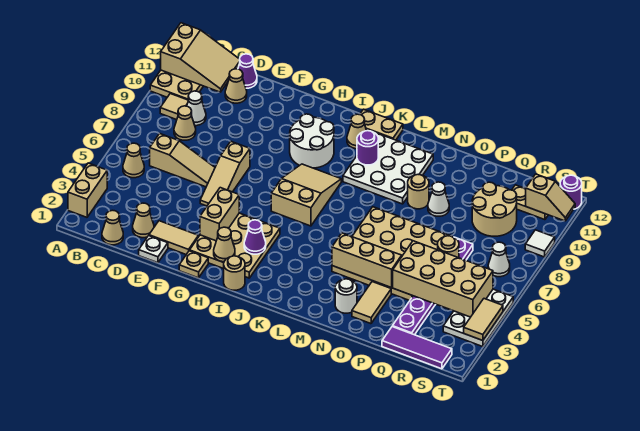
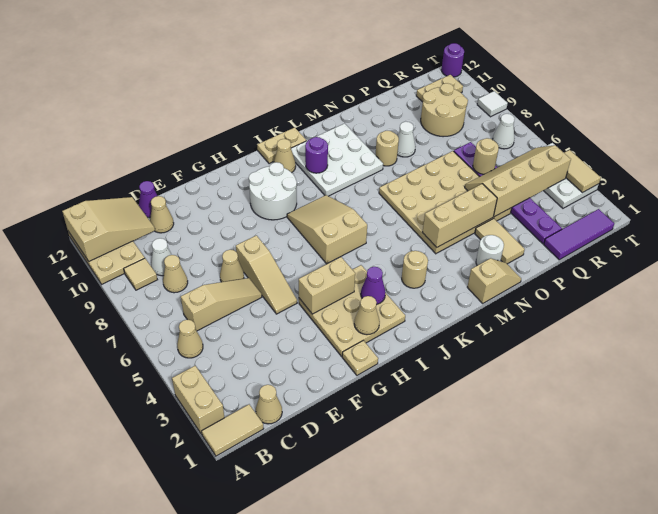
tan cone D2 level 1 -> tan cone E7 level 1
white plate E1 level 1 -> none
tan tile E2:F2 level 1 -> tan tile A1:B1 level 1
tan brick G3:G4 level 2 -> tan brick G4:H4 level 2
tan round brick I1 level 1 -> tan round brick K3 level 1
tan brick P4:S5 level 2 -> tan slope P4:S5 level 2 top 4
tan slope S11:T11 level 2 top S -> tan slope M1:N1 level 1 top M

